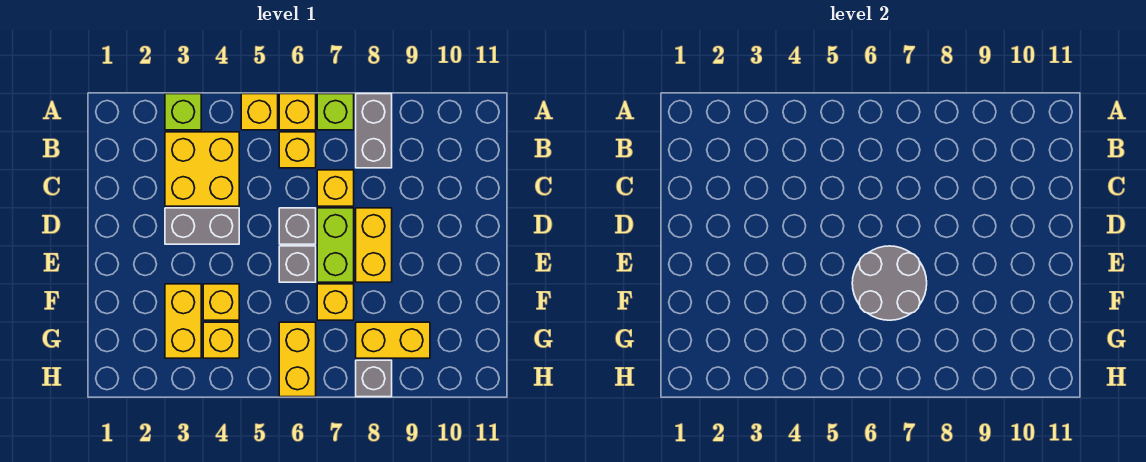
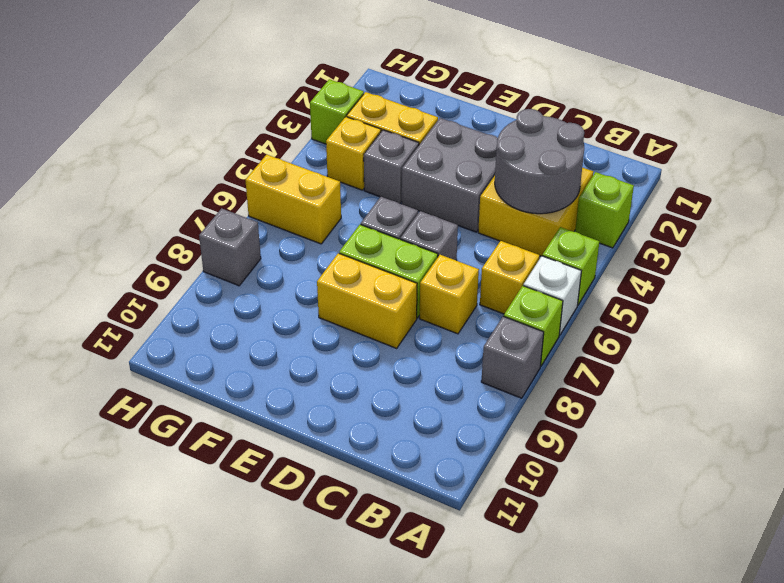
yellow brick A5 level 1 -> lime brick A5 level 1
yellow brick A6 level 1 -> white brick A6 level 1
grey brick A8:B8 level 1 -> grey brick A8 level 1
grey brick D3:D4 level 1 -> grey brick D3:E4 level 1
grey round brick E6:F7 level 2 -> grey round brick B3:C4 level 2
yellow brick F4 level 1 -> grey brick F4 level 1
yellow brick F7 level 1 -> none
yellow brick G8:G9 level 1 -> none
none -> lime brick H3 level 1

